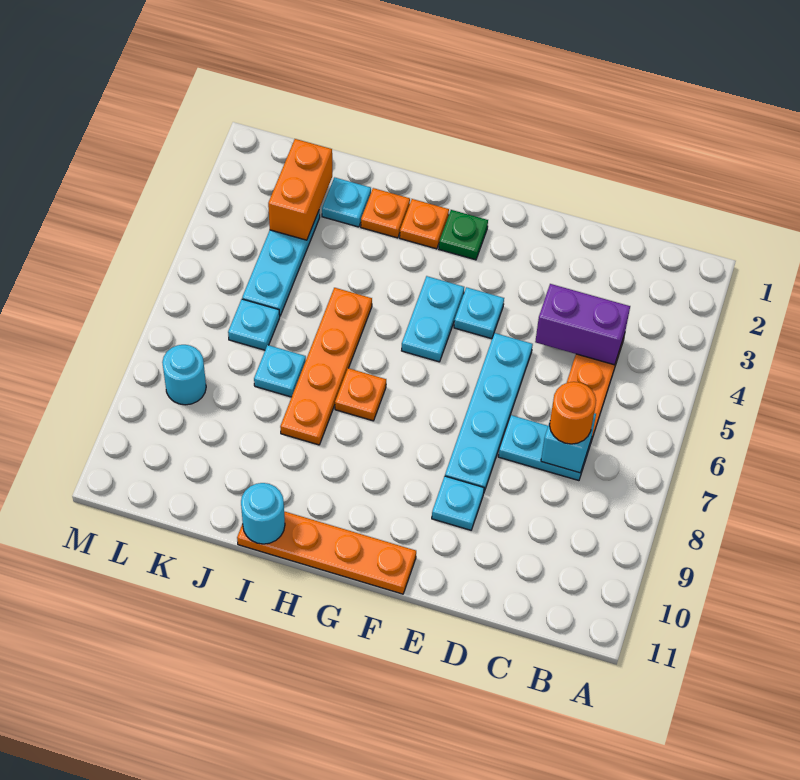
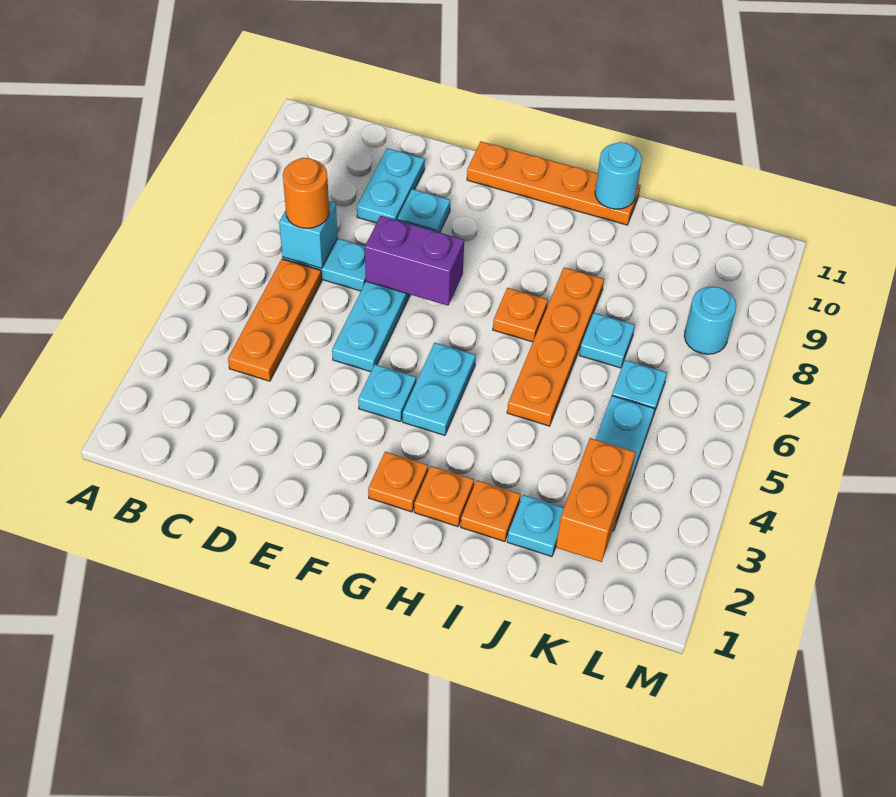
purple brick C4:D4 level 2 -> purple brick E7:F7 level 2
none -> cyan plate D9:D10 level 1
green plate G2 level 1 -> orange plate G2 level 1

